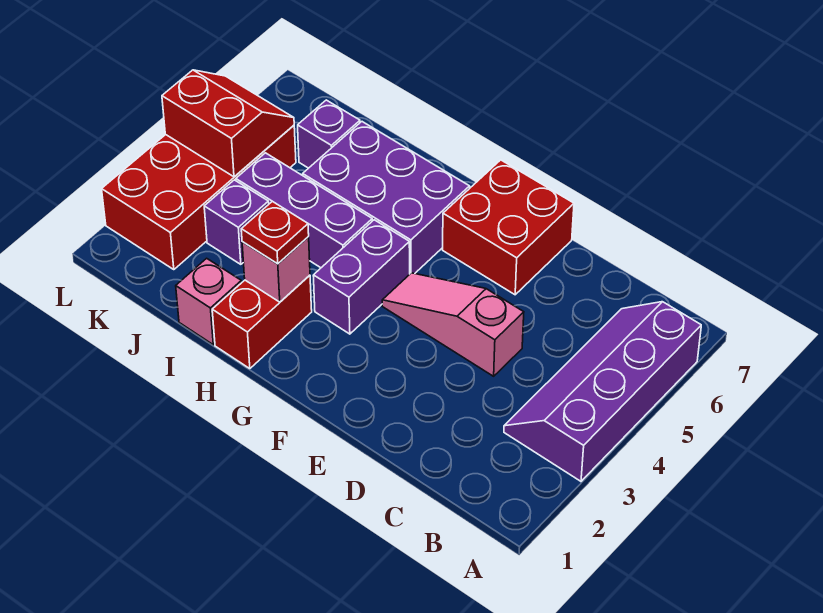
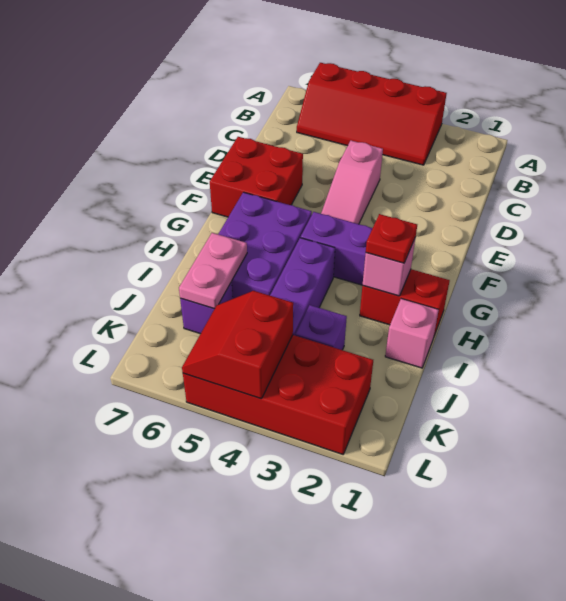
purple slope A3:B6 level 1 top A -> red slope A3:B6 level 1 top A
none -> pink plate I6:J6 level 2

